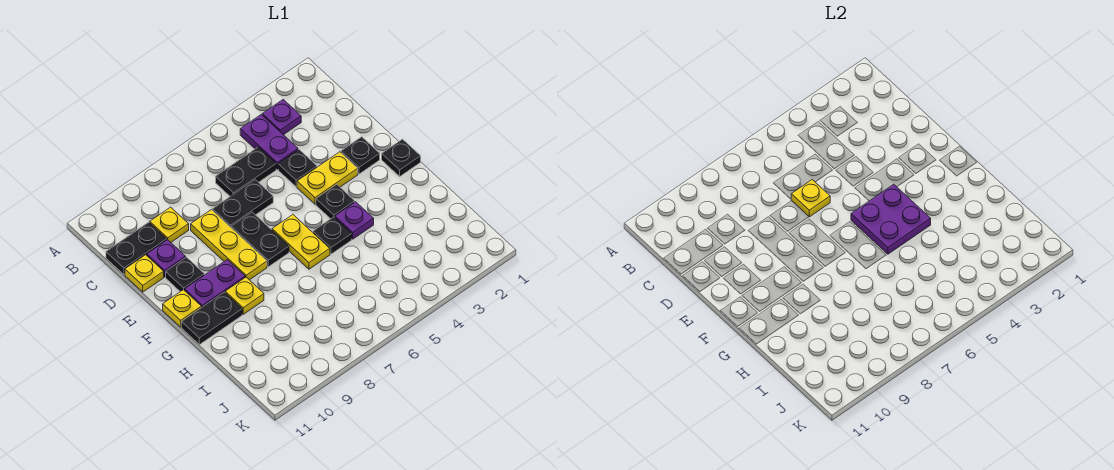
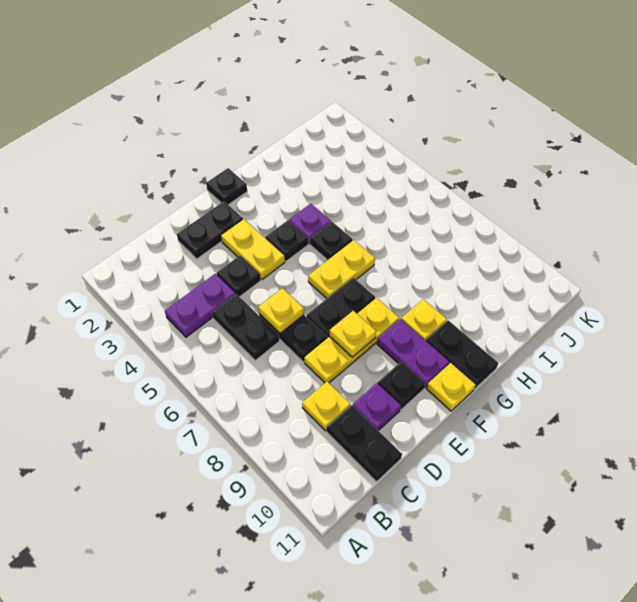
purple plate B3 level 1 -> none
yellow plate D11 level 1 -> yellow plate E8 level 2
black plate E2 level 1 -> black plate D2:E2 level 1
purple plate F4:G5 level 2 -> none

